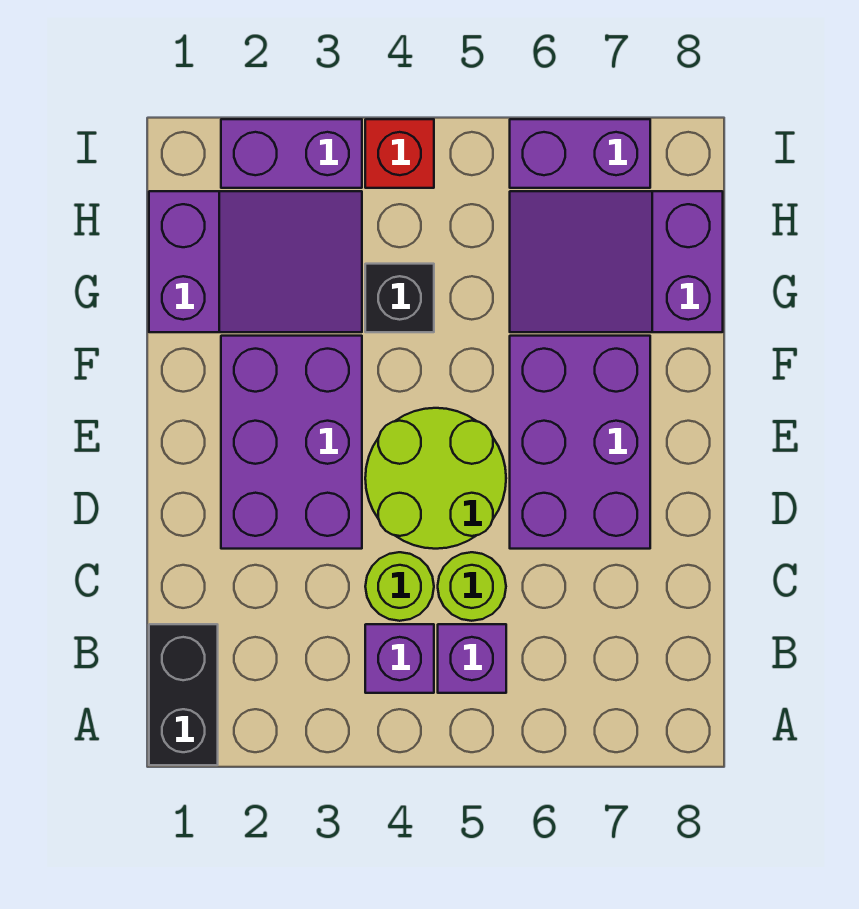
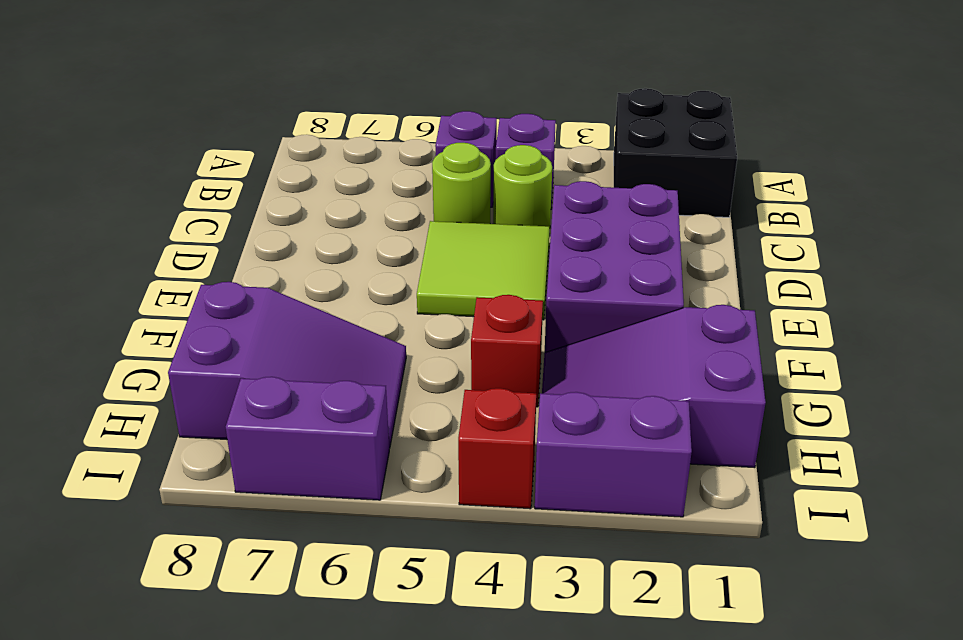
black brick A1:B1 level 1 -> black brick A1:B2 level 1
lime round brick D4:E5 level 1 -> lime tile D4:E5 level 1
purple brick D6:F7 level 1 -> none
black brick G4 level 1 -> red brick G4 level 1

